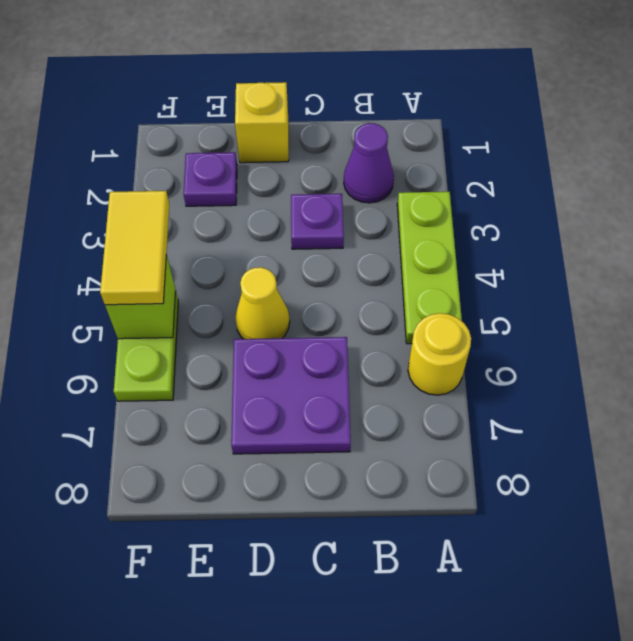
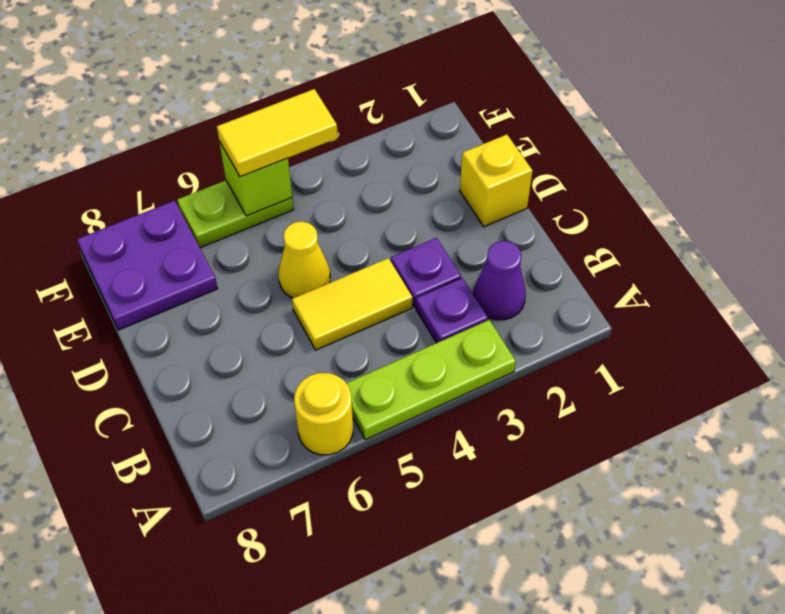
none -> yellow tile C4:C5 level 1
purple plate C6:D7 level 1 -> purple plate E7:F8 level 1
purple plate E2 level 1 -> purple plate B3 level 1

